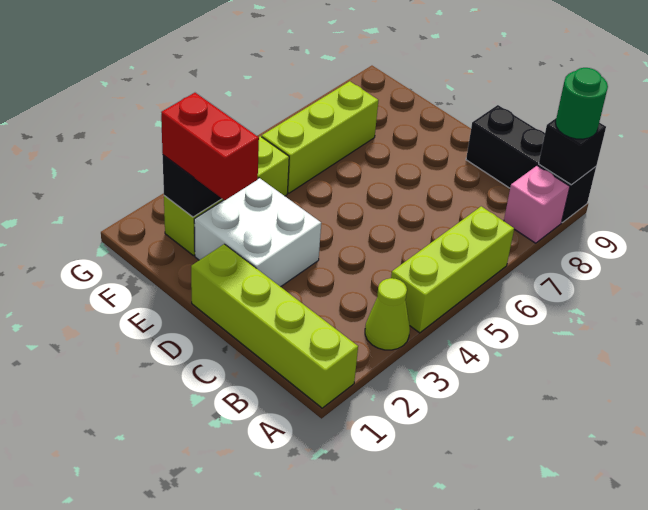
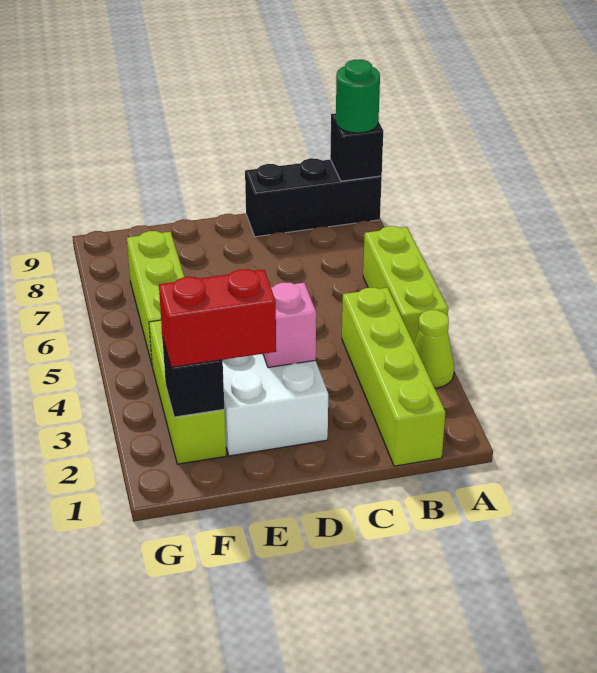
lime brick A1:D1 level 1 -> lime brick B1:B4 level 1
pink brick A8 level 1 -> pink brick D3 level 2

